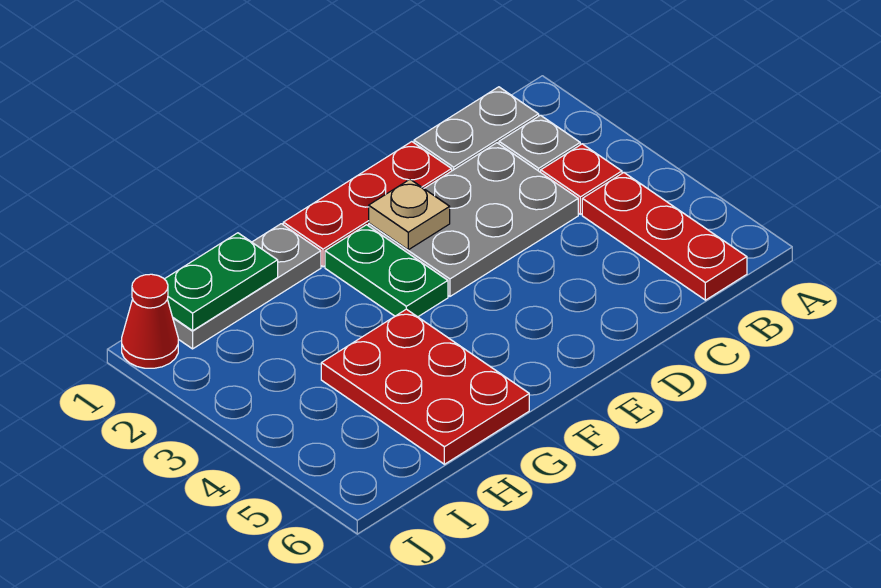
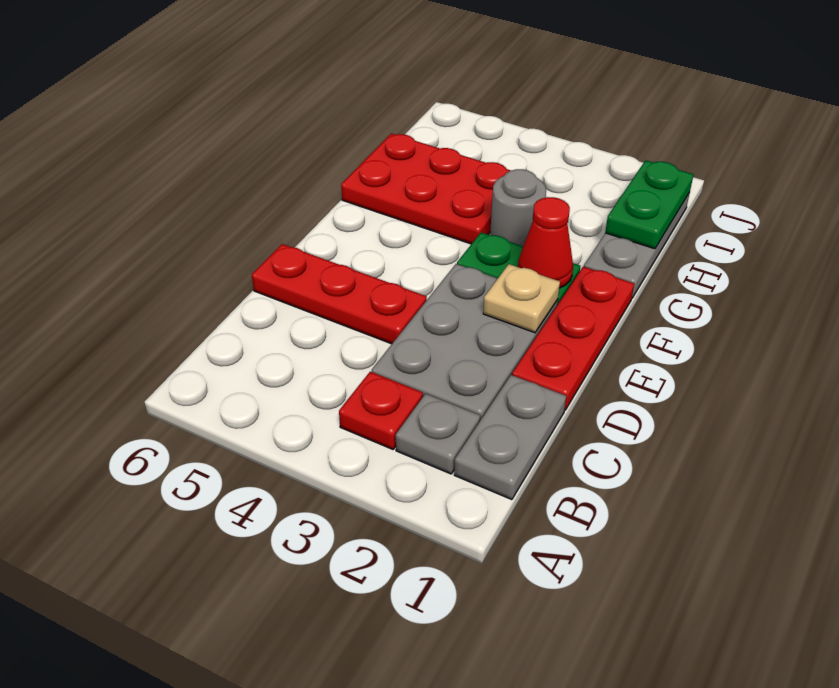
red plate B4:B6 level 1 -> red plate D4:D6 level 1
none -> grey round brick G3 level 1
red cone J1 level 1 -> red cone F2 level 2

